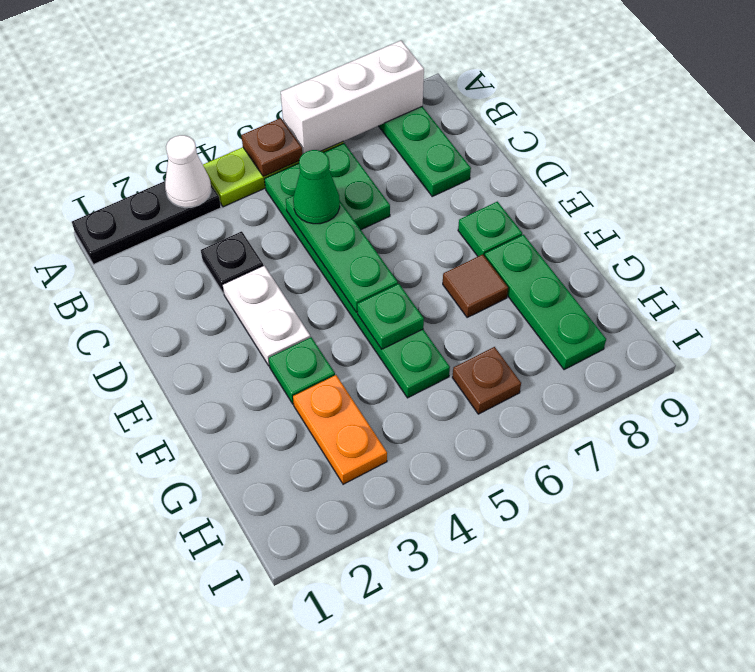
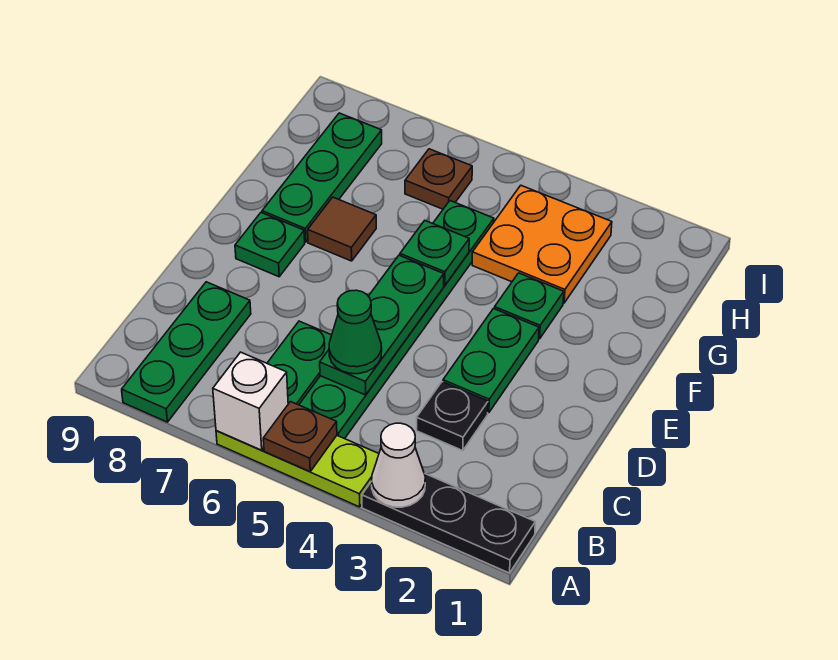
white brick A6:A8 level 2 -> white brick A6 level 2
white plate D3:E3 level 1 -> green plate D3:E3 level 1
orange plate G3:H3 level 1 -> orange plate G3:H4 level 1

